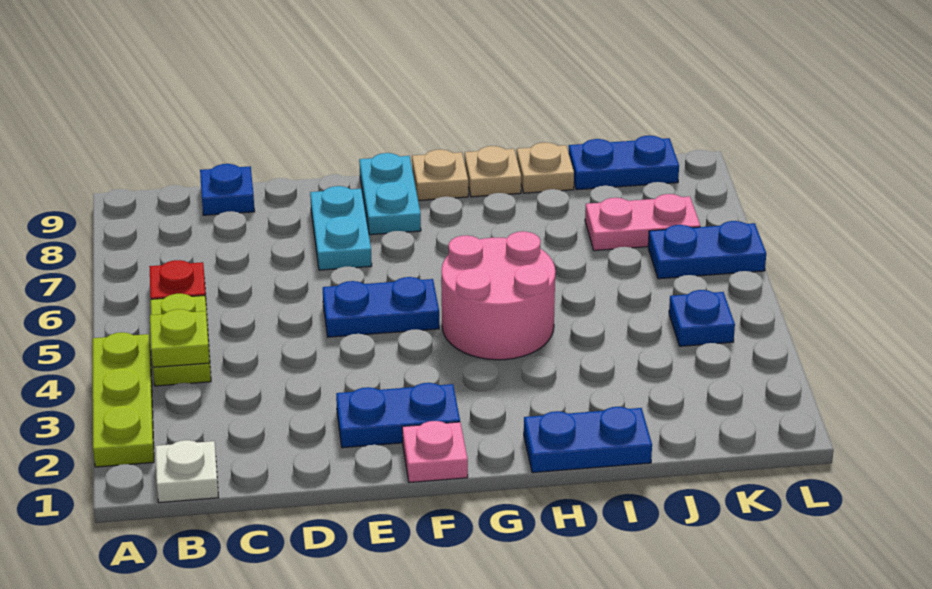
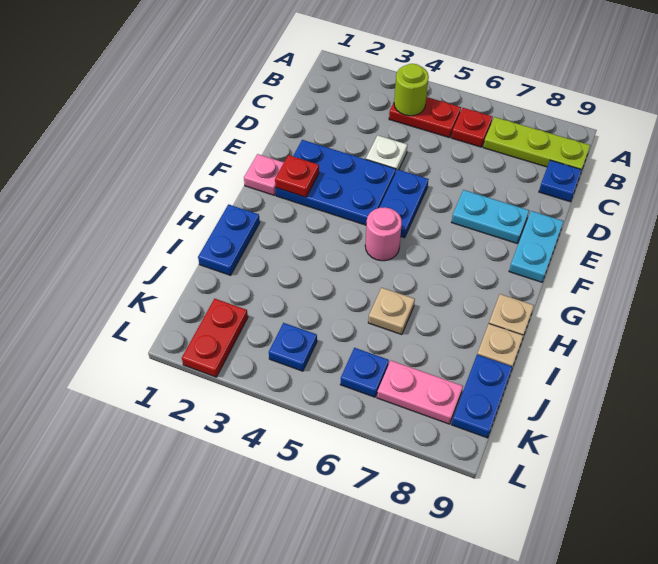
lime plate A2:A4 level 1 -> lime plate B7:B9 level 1
white plate B1 level 1 -> white plate D4 level 1
lime plate B4:B5 level 1 -> red plate B4:B5 level 1
lime plate B4 level 2 -> lime round brick B4 level 2
blue plate E2:F2 level 1 -> blue plate E2:F4 level 1
none -> red plate F2 level 2
cyan plate F8:F9 level 1 -> cyan plate E9:F9 level 1
pink round brick G4:H5 level 1 -> pink round brick G5 level 1
tan plate G9 level 1 -> tan plate I6 level 1
pink plate J7:K7 level 1 -> pink plate K7:K8 level 1
none -> red plate K2:L2 level 1
blue plate K6:L6 level 1 -> blue plate K6 level 1

